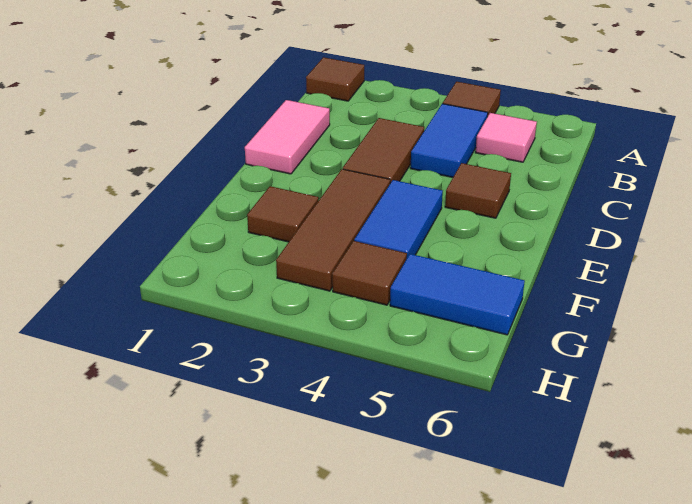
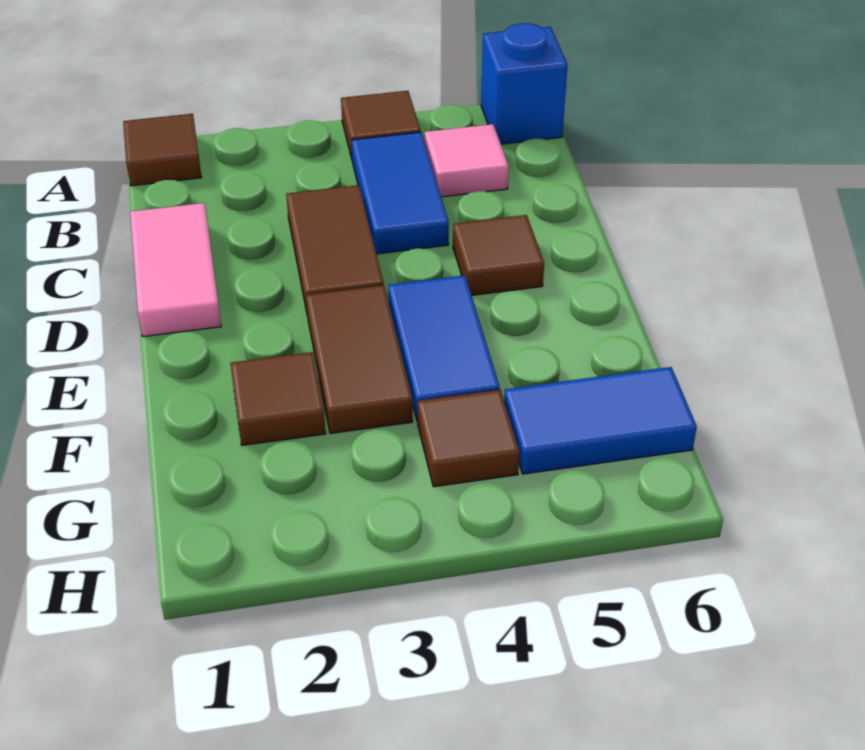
none -> blue brick A6 level 1
brown tile E3:G3 level 1 -> brown tile E3:F3 level 1

